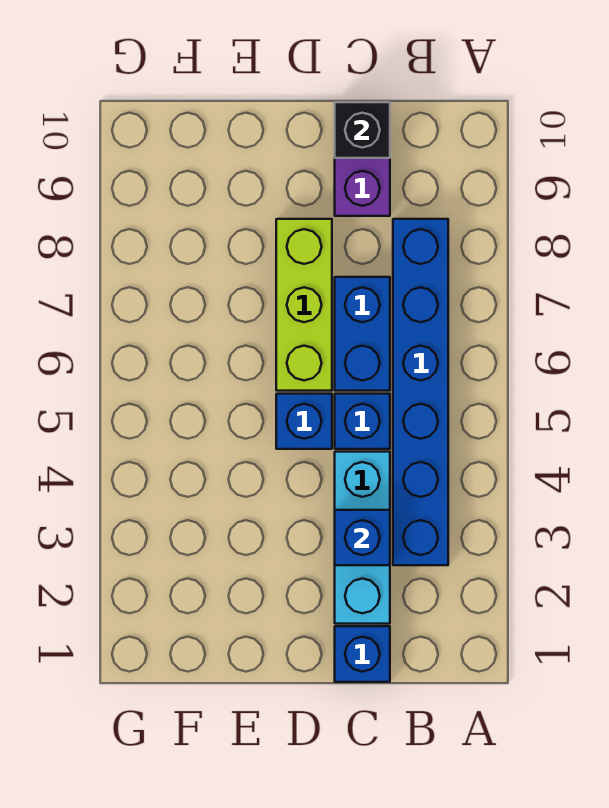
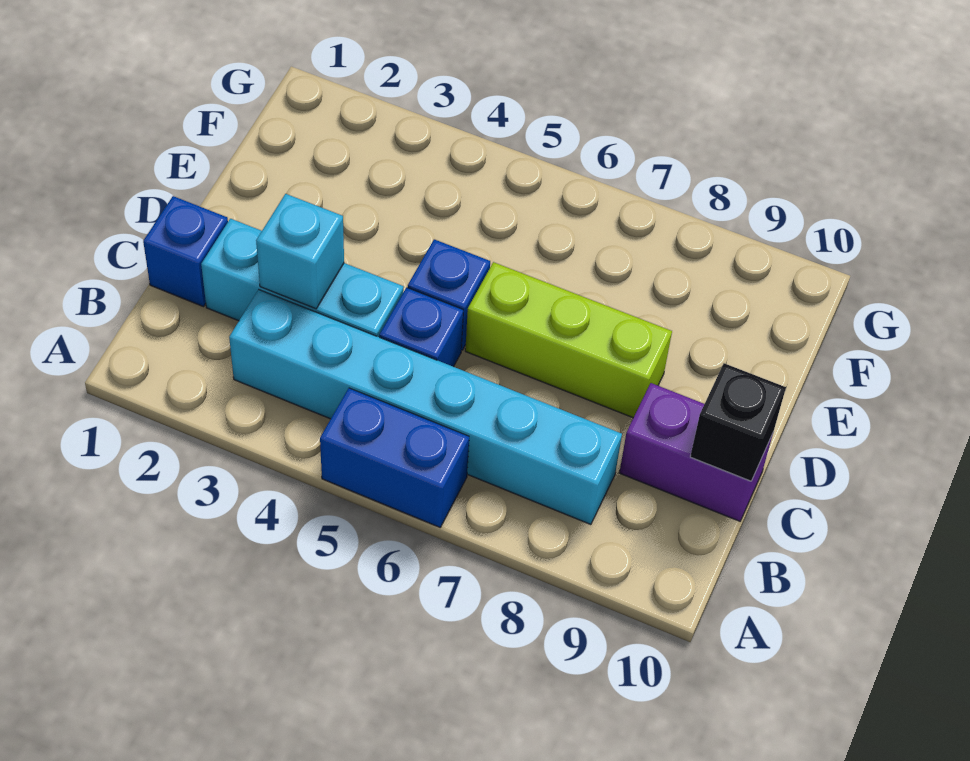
blue brick B3:B8 level 1 -> cyan brick B3:B8 level 1
blue brick C3 level 2 -> cyan brick C3 level 2
blue brick C6:C7 level 1 -> blue brick A5:A6 level 1

